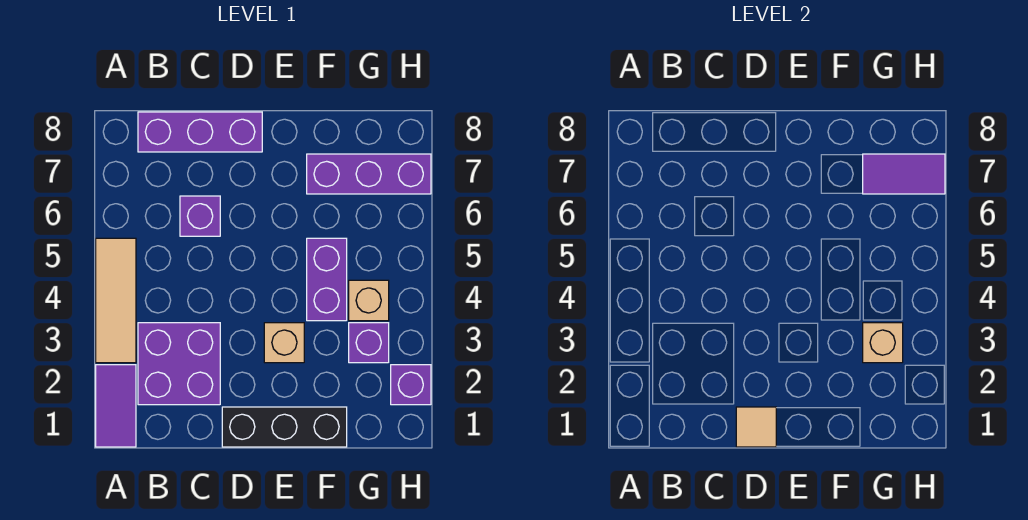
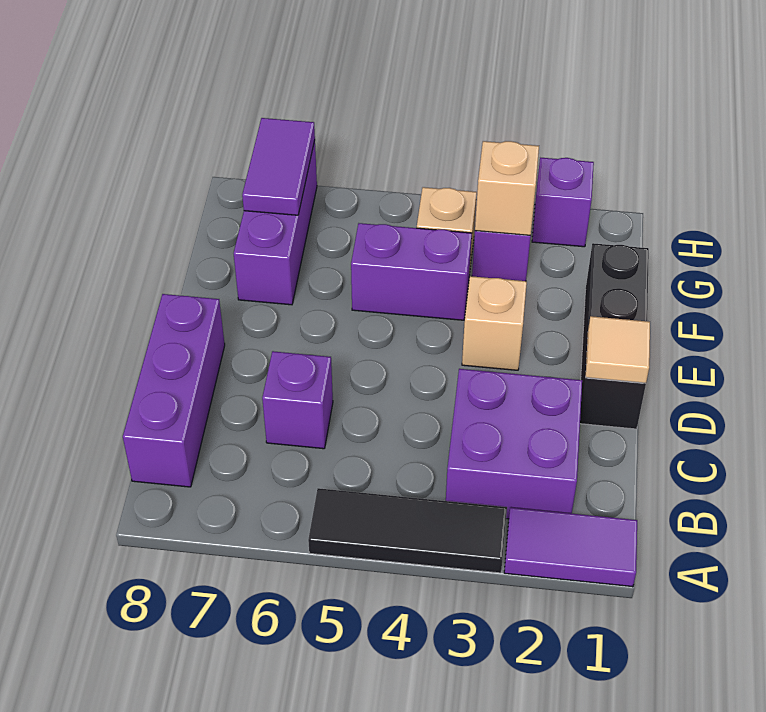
tan tile A3:A5 level 1 -> black tile A3:A5 level 1

